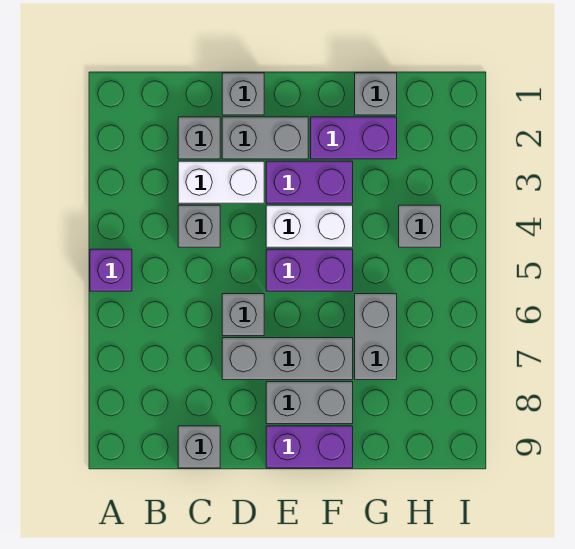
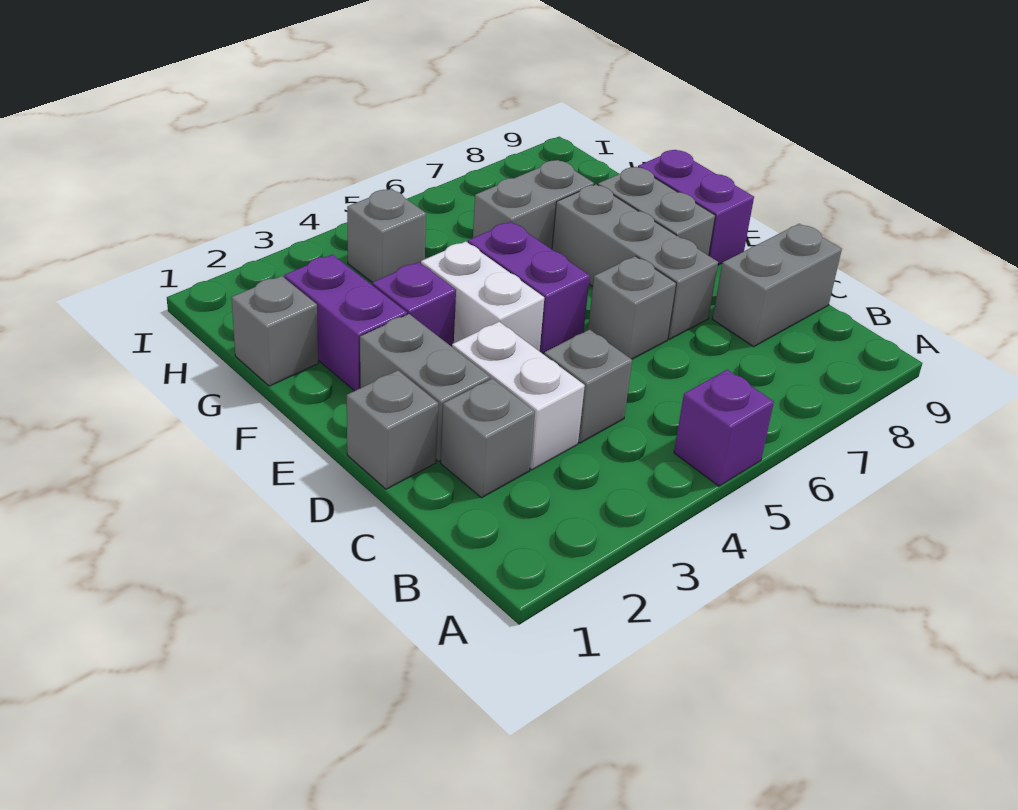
grey brick C9 level 1 -> grey brick C8:C9 level 1
purple brick E3:F3 level 1 -> purple brick F3 level 1

